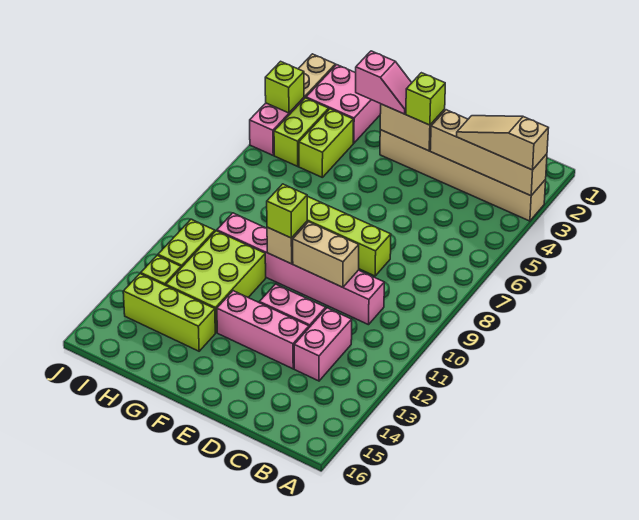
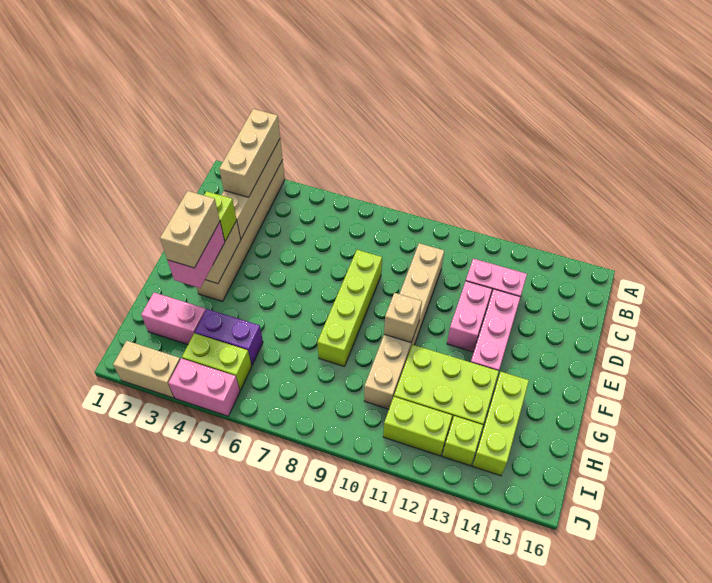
tan slope A3:C3 level 3 top A -> tan brick A3:C3 level 3
pink brick C10:H10 level 1 -> tan brick C10:H10 level 1
tan brick D10:E10 level 2 -> tan brick F3:G3 level 4
pink slope F3:G3 level 3 top G -> pink brick F3:G3 level 3
lime brick F10 level 3 -> none
pink brick H2:I3 level 1 -> pink brick H2:H3 level 1
lime brick H4:H5 level 1 -> purple brick H4:H5 level 1
lime brick J4 level 2 -> none

